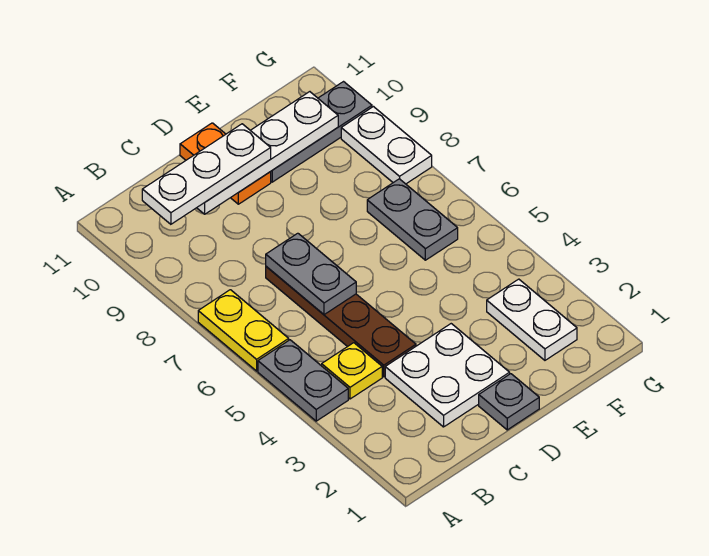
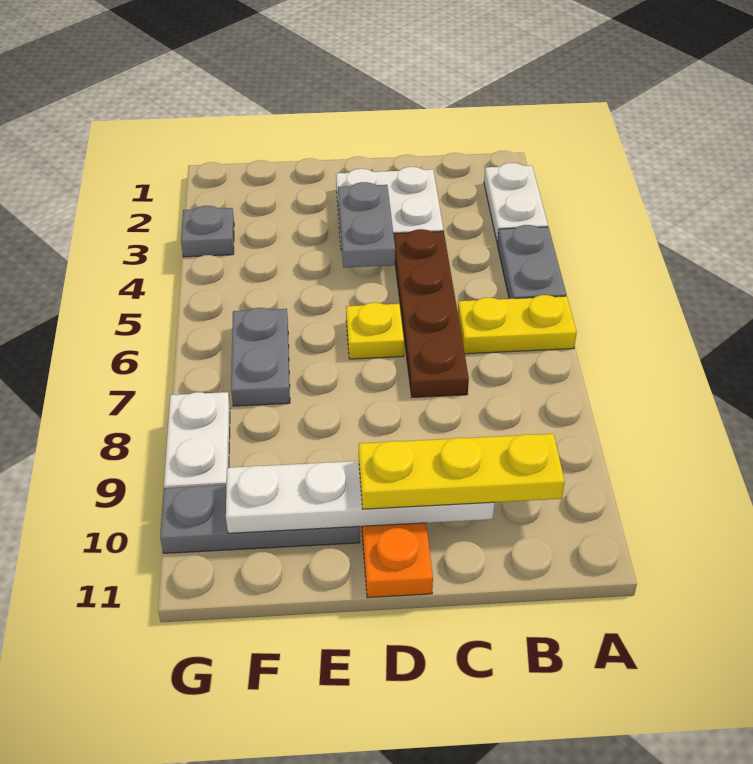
yellow plate A6:A7 level 1 -> yellow plate A6:B6 level 1
yellow plate B4 level 1 -> yellow plate D6 level 1
white plate B10:D10 level 3 -> yellow plate B10:D10 level 3
grey plate C6:C7 level 2 -> grey plate D3:D4 level 2
grey plate D1 level 1 -> grey plate G3 level 1
white plate F2:F3 level 1 -> white plate A2:A3 level 1

